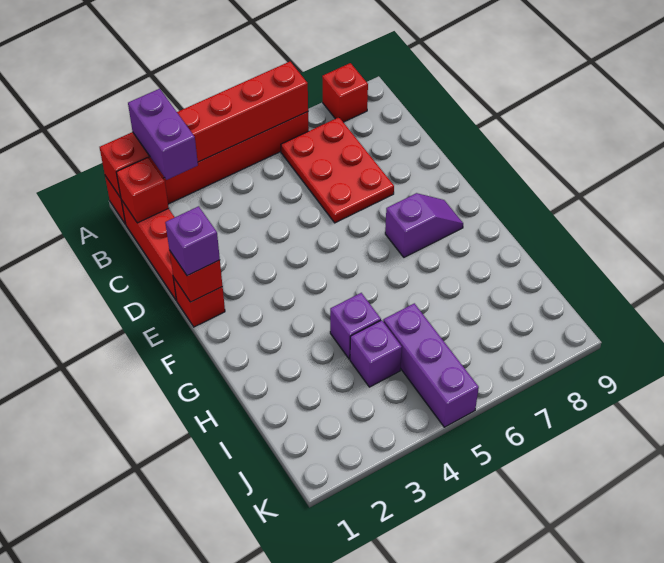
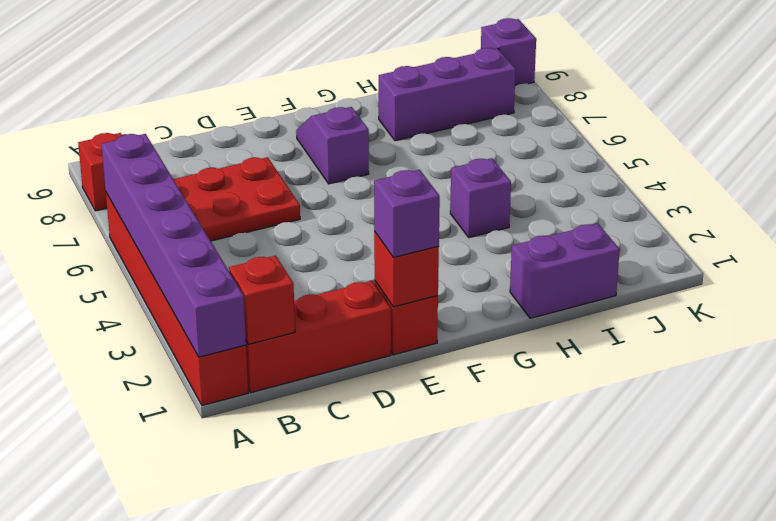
red brick A1:A6 level 2 -> purple brick A1:A6 level 2
purple brick A2:B2 level 3 -> purple brick H1:I1 level 1
purple brick I4 level 1 -> purple brick K9 level 1
purple brick I5:K5 level 1 -> purple brick H8:J8 level 1

